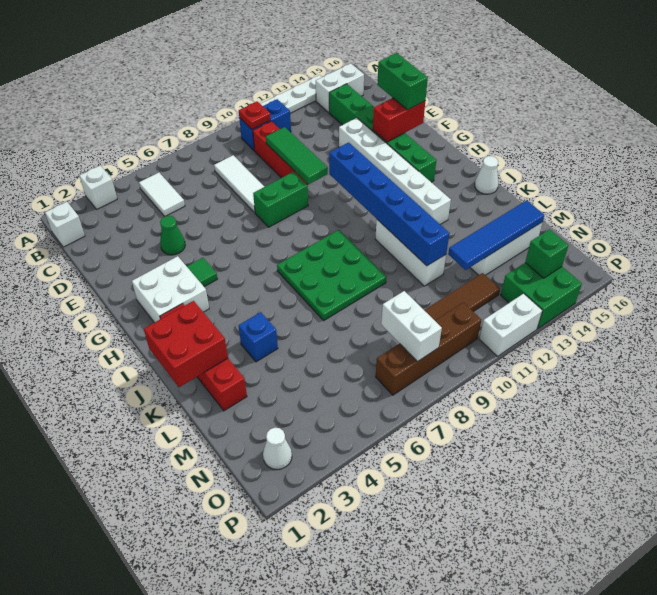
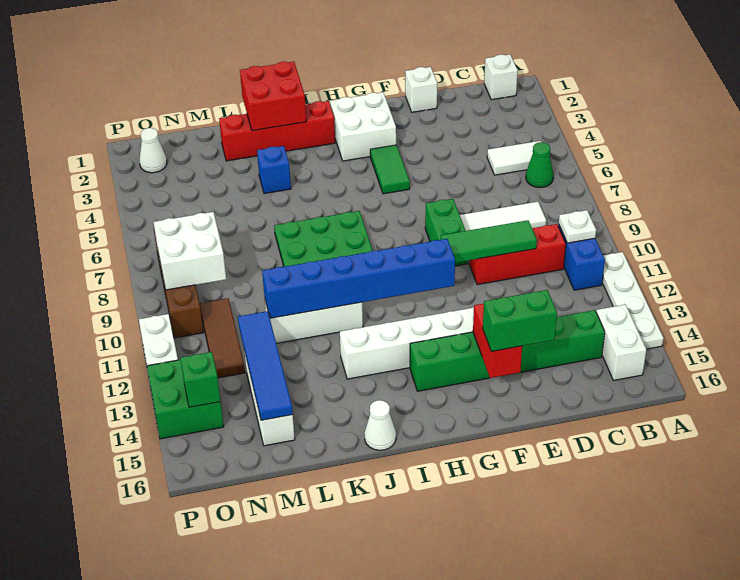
white brick A3 level 1 -> white brick E1 level 1
red plate B10 level 2 -> white plate B10 level 2
green cone E4 level 1 -> green cone B6 level 1
green tile G4 level 1 -> green tile G4:G5 level 1
white brick N8:O8 level 2 -> white brick N8:O9 level 2

